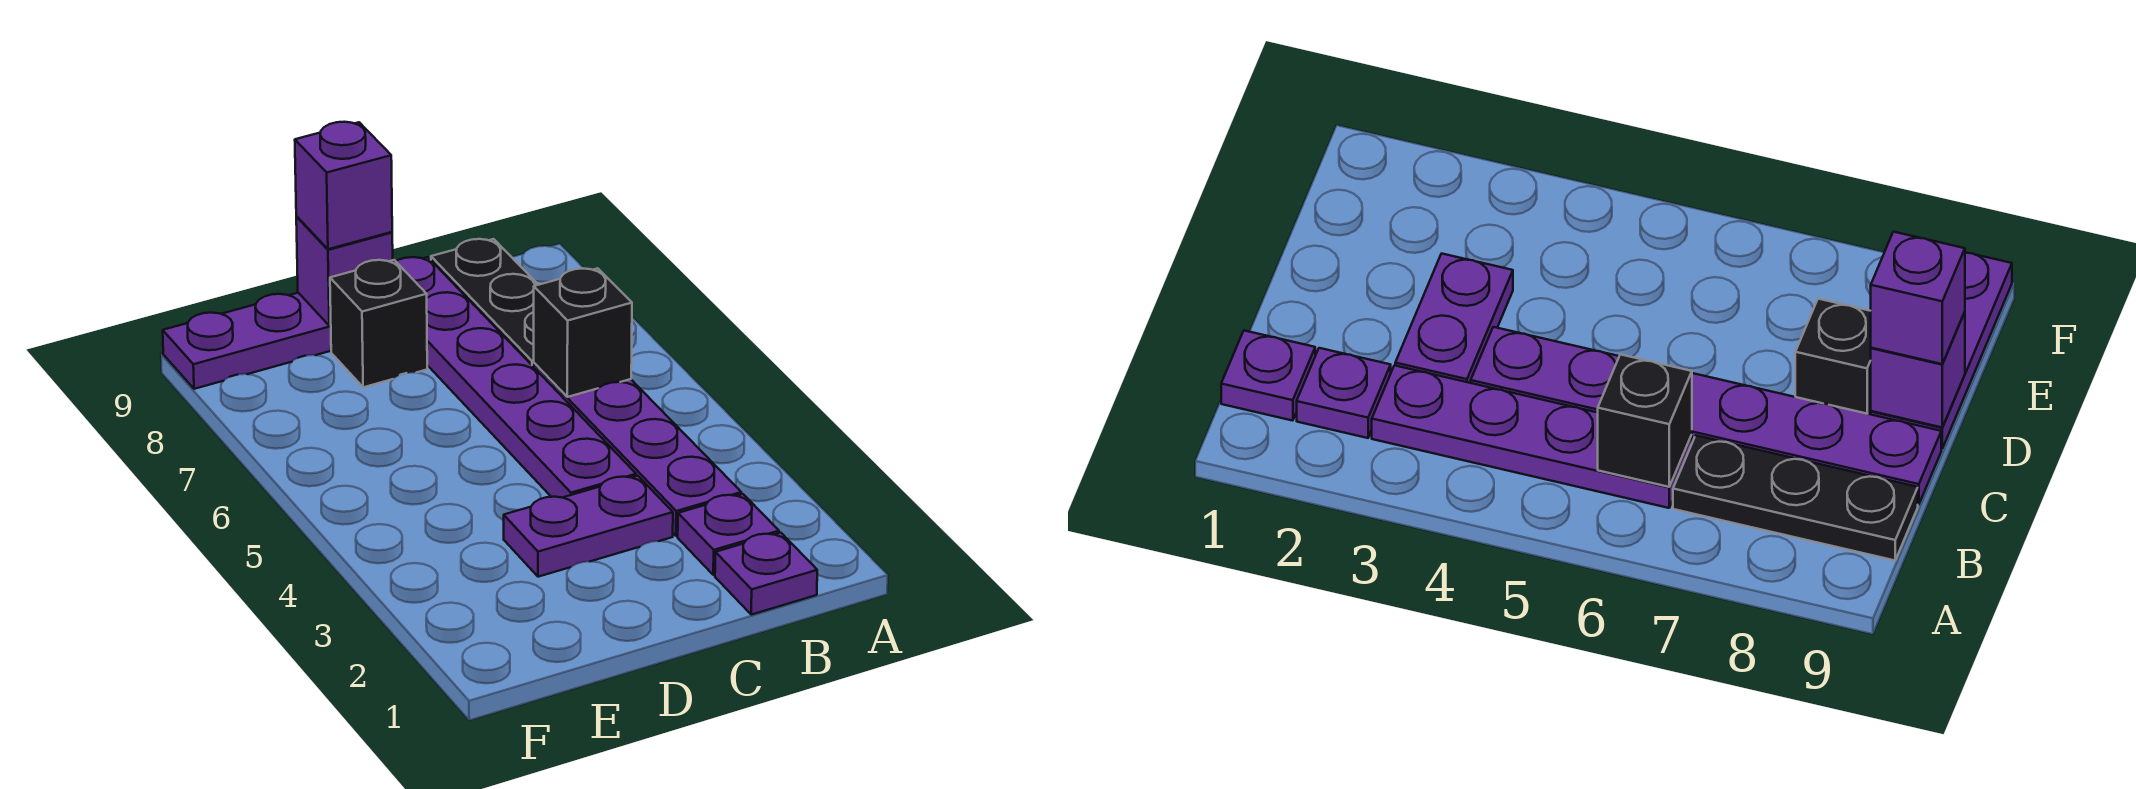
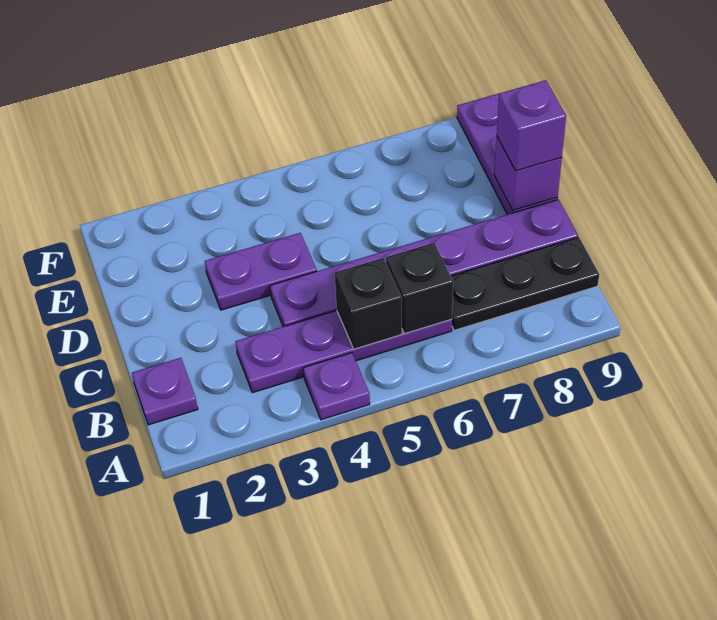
purple plate B2 level 1 -> purple plate A4 level 1
purple plate C3:D3 level 1 -> purple plate D3:D4 level 1
black brick D8 level 1 -> black brick B5 level 2

